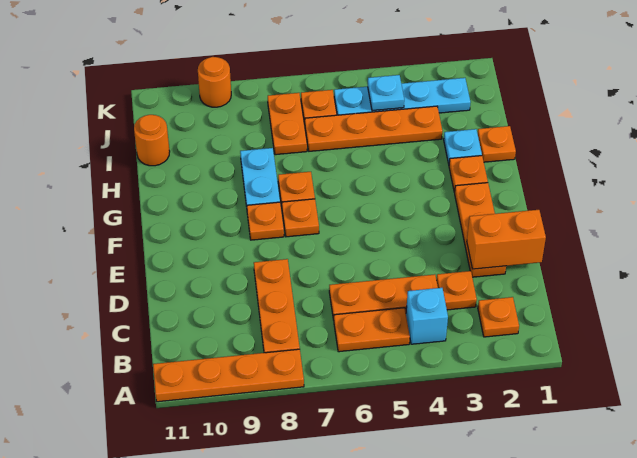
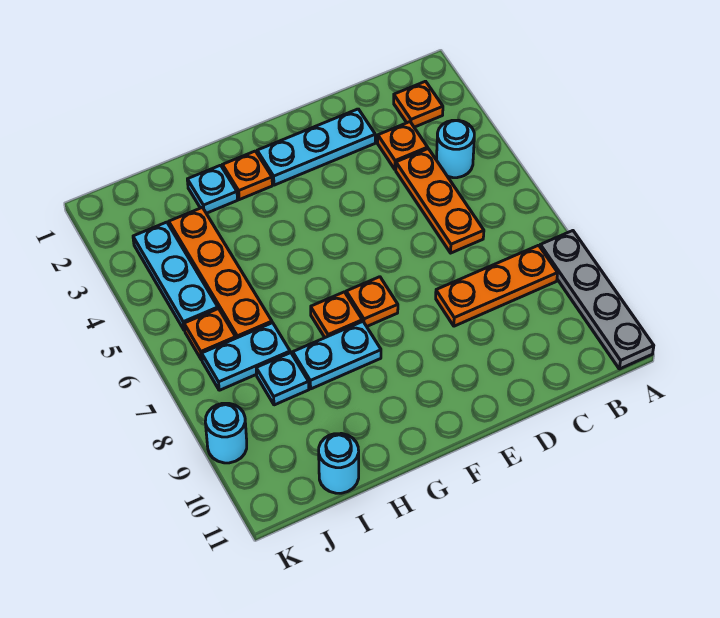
orange plate A8:A11 level 1 -> grey plate A8:A11 level 1
cyan brick B4 level 1 -> cyan round brick B4 level 1
orange plate B5:B6 level 1 -> none
orange brick D1:D2 level 2 -> none
orange plate D2:F2 level 1 -> cyan plate D2:F2 level 1
orange plate F8 level 1 -> none
orange plate H1 level 1 -> none
orange plate I7:J7 level 1 -> cyan plate I7:J7 level 1
orange round brick I11 level 1 -> cyan round brick I11 level 1
cyan plate J2:J5 level 1 -> cyan plate J3:J5 level 1
cyan plate J4 level 2 -> cyan plate I8 level 1
orange round brick K9 level 1 -> cyan round brick K9 level 1

